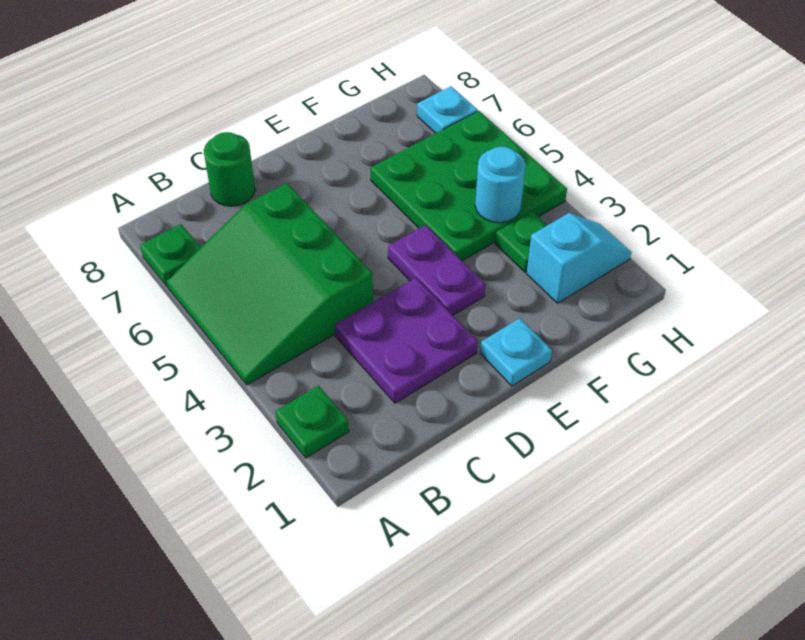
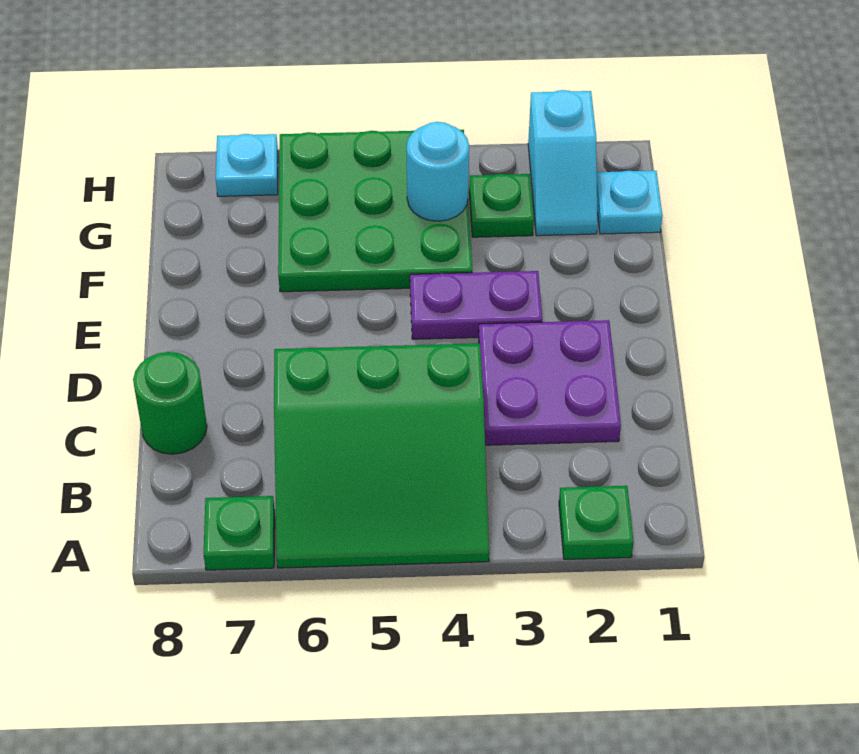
cyan plate E1 level 1 -> cyan plate G1 level 1
cyan slope G2:H2 level 1 top G -> cyan slope G2:H2 level 1 top H

